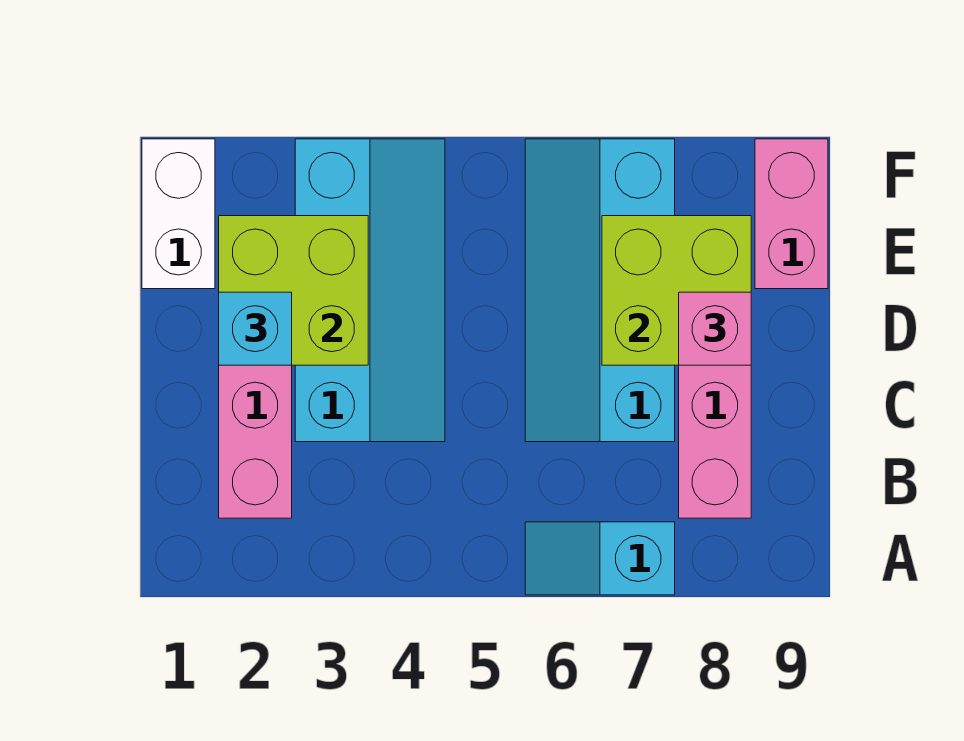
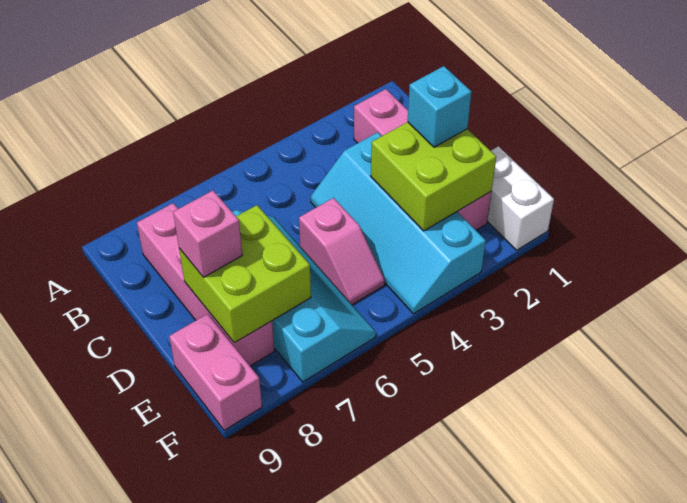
cyan slope A6:A7 level 1 top 7 -> none
none -> pink slope D5:E5 level 1 top D

